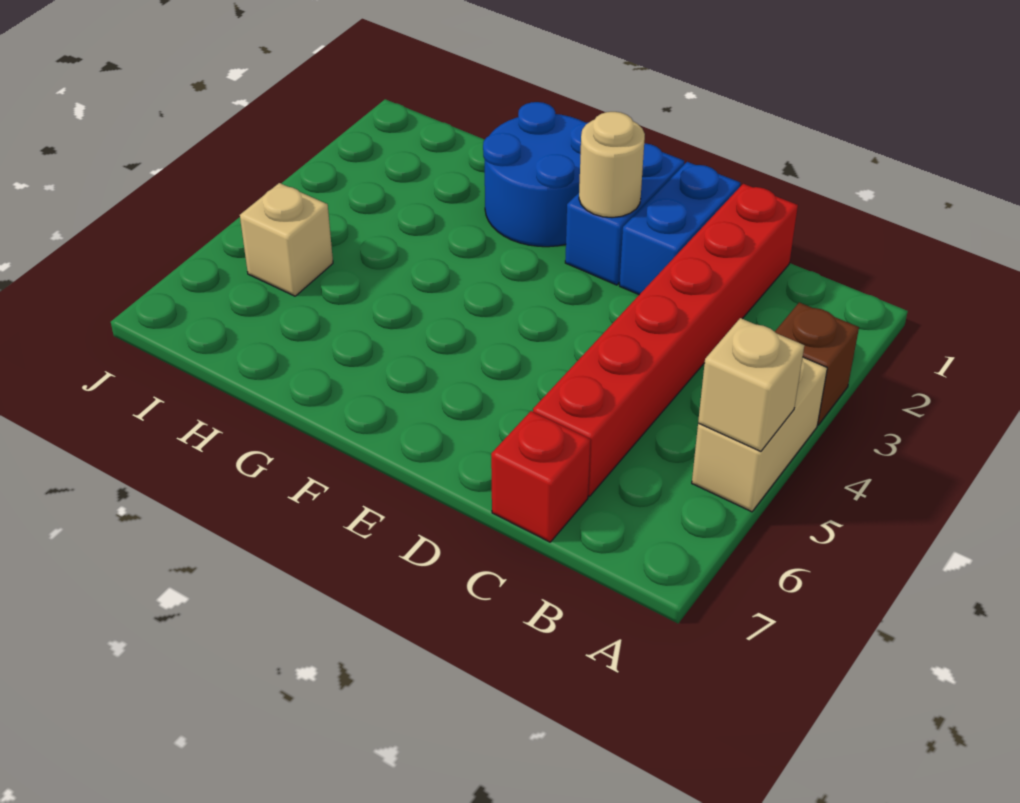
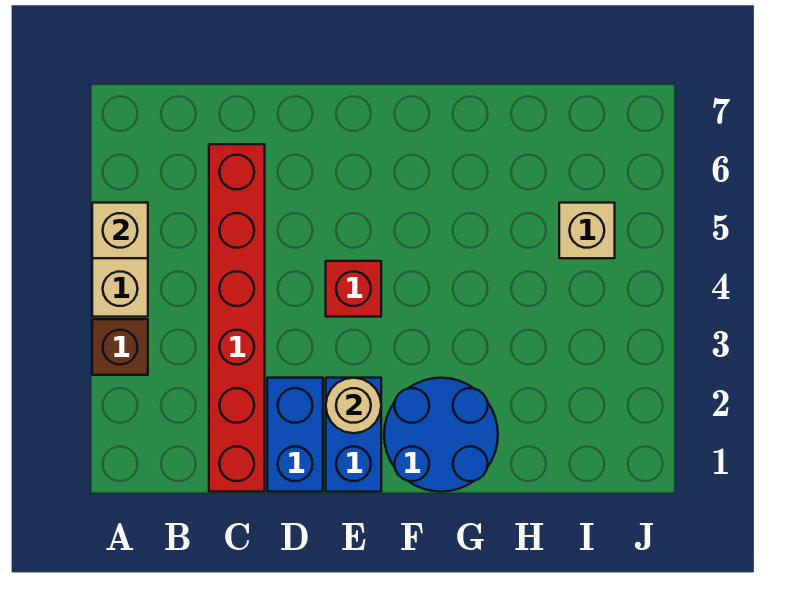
red brick C7 level 1 -> red brick E4 level 1

